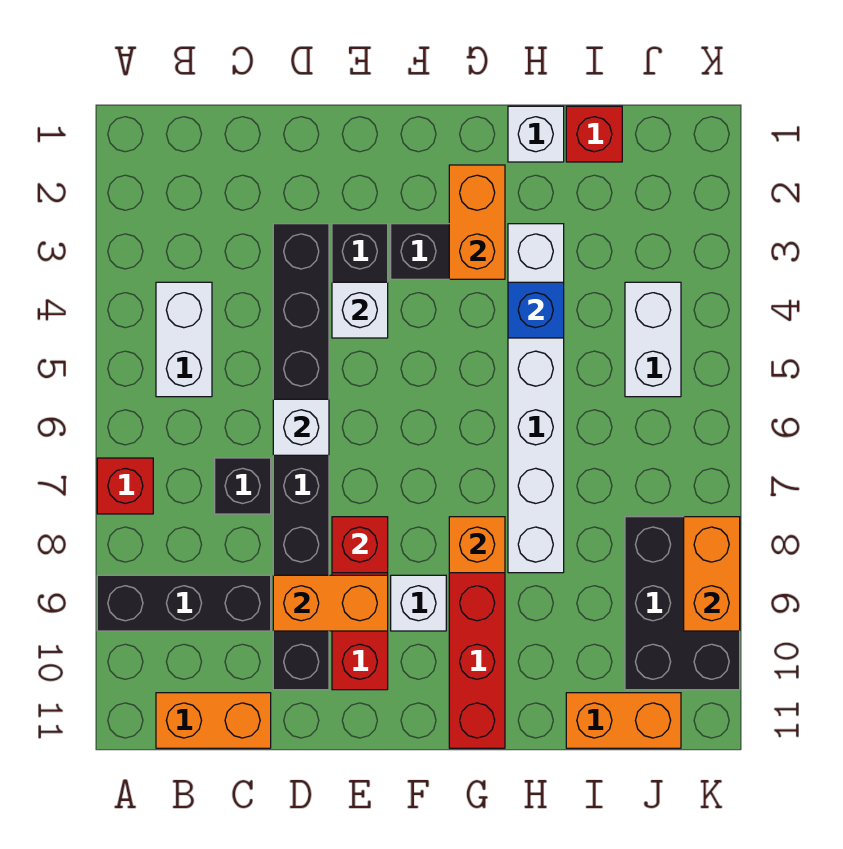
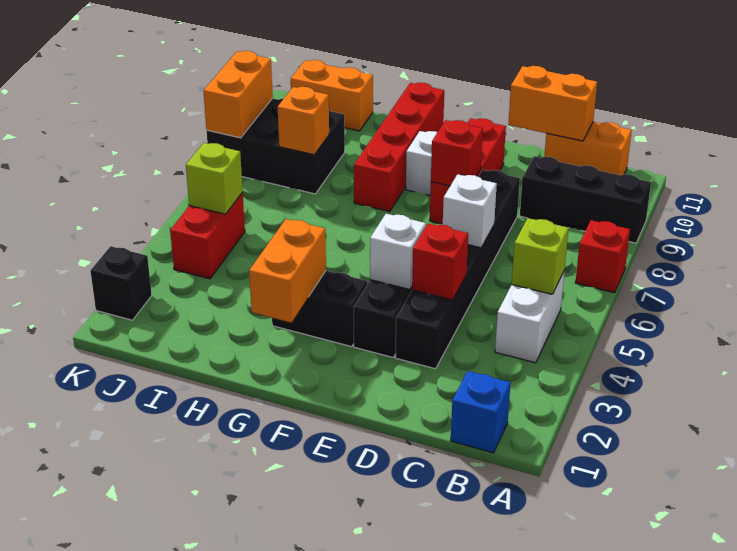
none -> lime brick B5 level 2
black brick C7 level 1 -> black brick K2 level 1
black brick D3:D10 level 1 -> black brick D3:D8 level 1
orange brick D9:E9 level 2 -> orange brick C11:D11 level 2
orange brick G8 level 2 -> orange brick I8 level 2
white brick H1 level 1 -> none
white brick H3:H8 level 1 -> none
blue brick H4 level 2 -> blue brick B1 level 1
red brick I1 level 1 -> red brick D4 level 2
white brick J4:J5 level 1 -> red brick J4:J5 level 1
none -> lime brick J5 level 2
black brick J8:K10 level 1 -> black brick I8:K9 level 1

